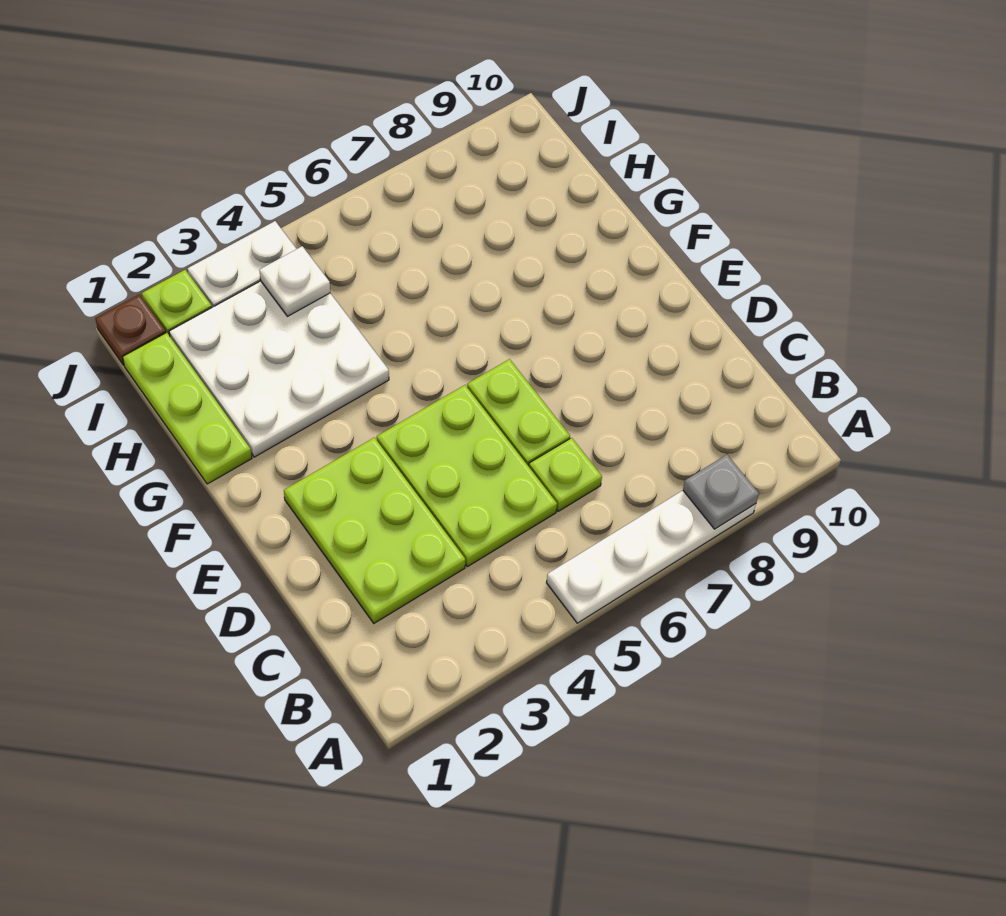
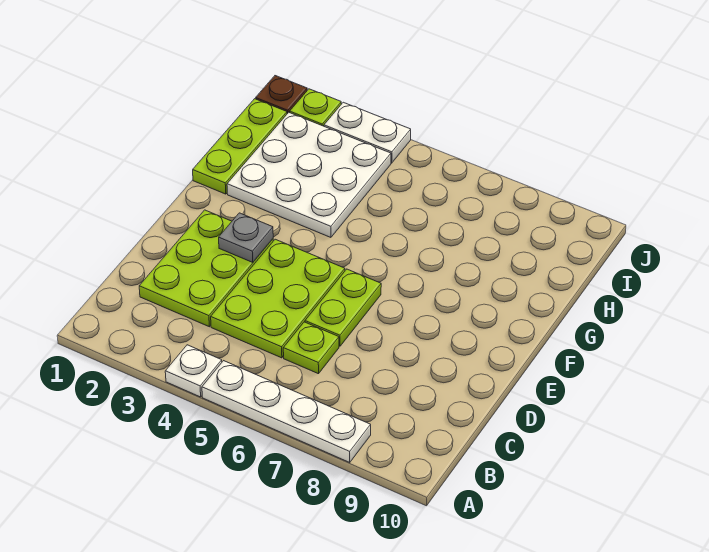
grey plate A8 level 2 -> grey plate E3 level 2
white plate I4 level 2 -> white plate A4 level 1

